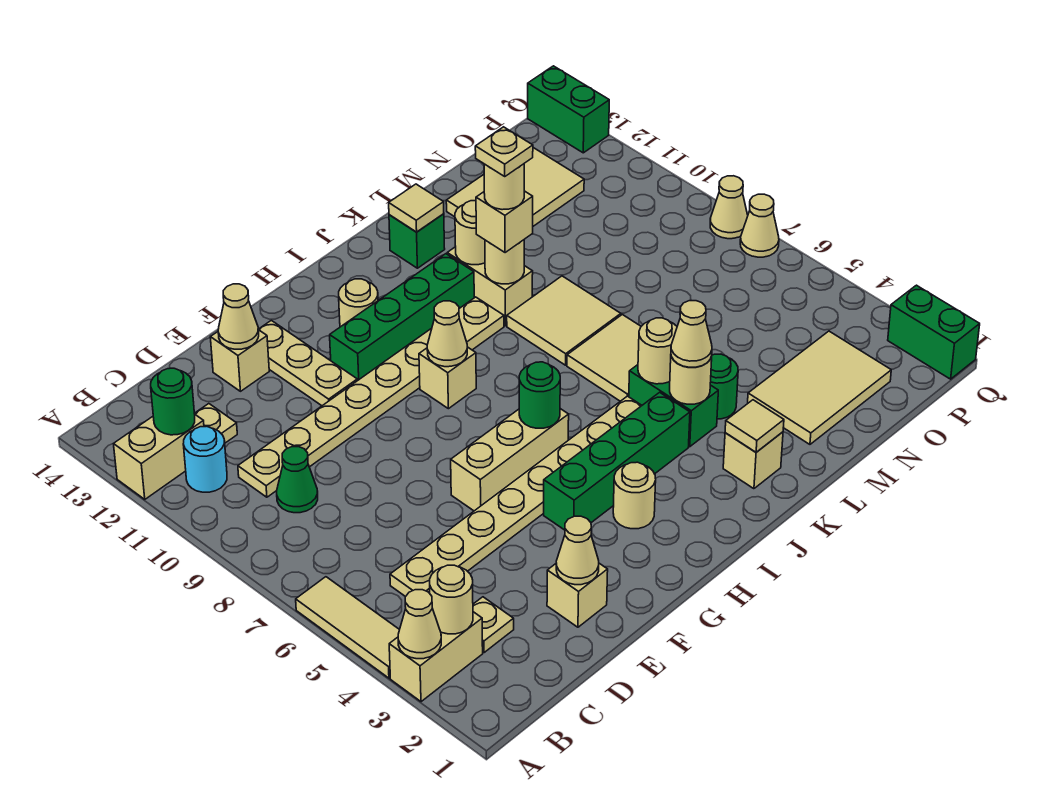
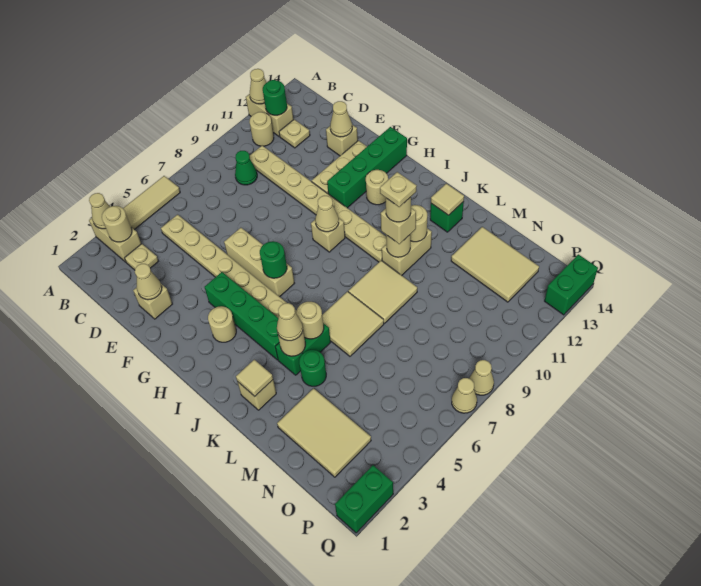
none -> tan cone A12 level 2
cyan round brick B11 level 1 -> tan round brick B11 level 1
green brick G11:J11 level 1 -> green brick G11:G14 level 1

